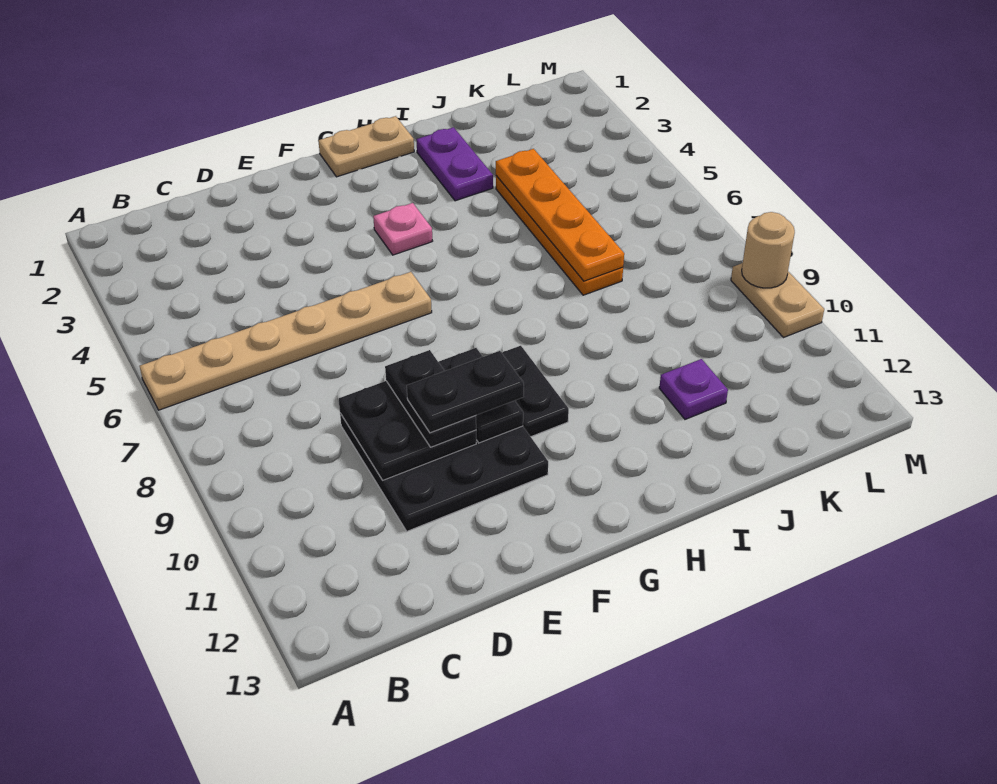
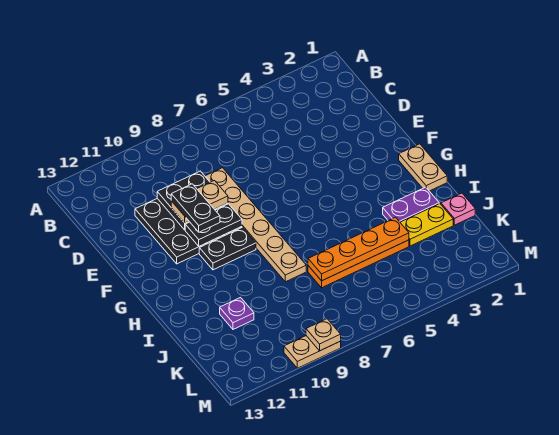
tan plate A6:F6 level 1 -> tan plate D8:I8 level 1
black plate E9:E10 level 3 -> tan plate E9:E10 level 3
pink plate G4 level 1 -> pink plate J1 level 1
none -> yellow plate J2:J3 level 1
tan round brick M9 level 2 -> tan plate M9 level 2

